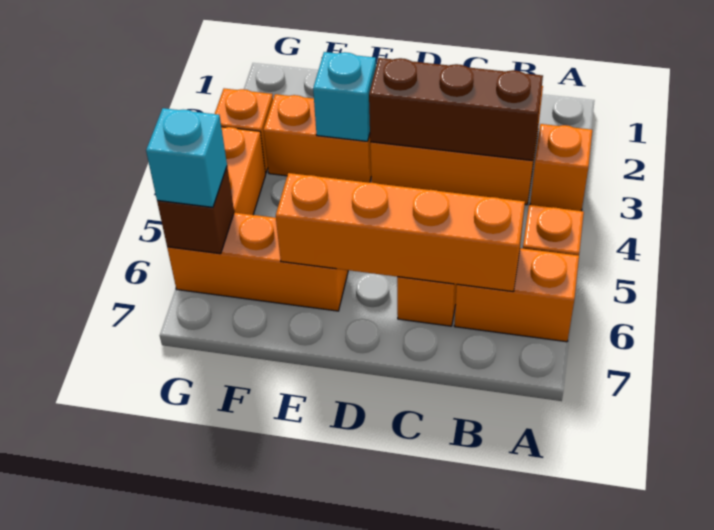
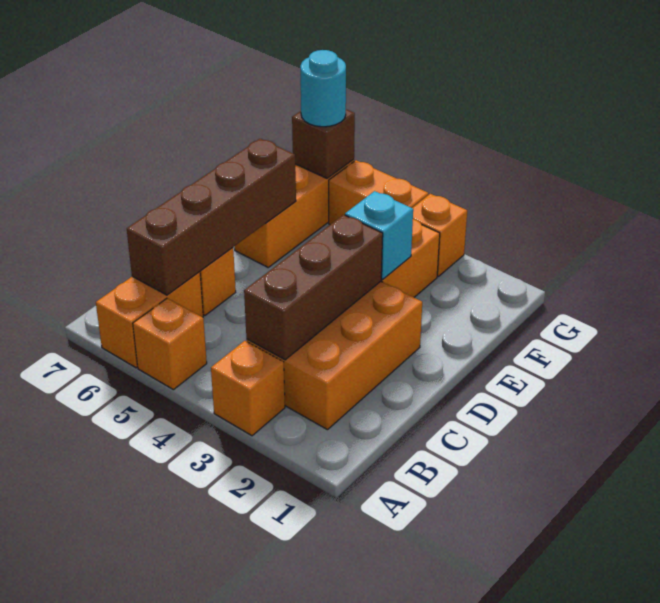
orange brick B6:E6 level 2 -> brown brick B6:E6 level 2
cyan brick G6 level 3 -> cyan round brick G6 level 3

